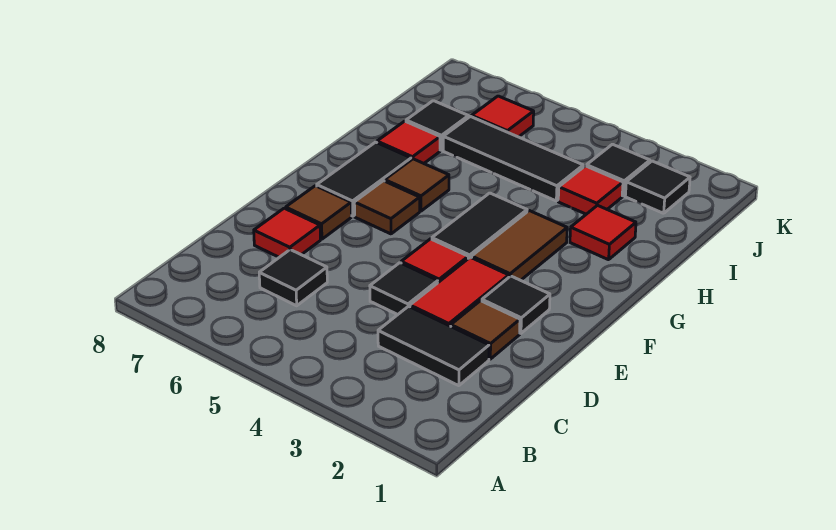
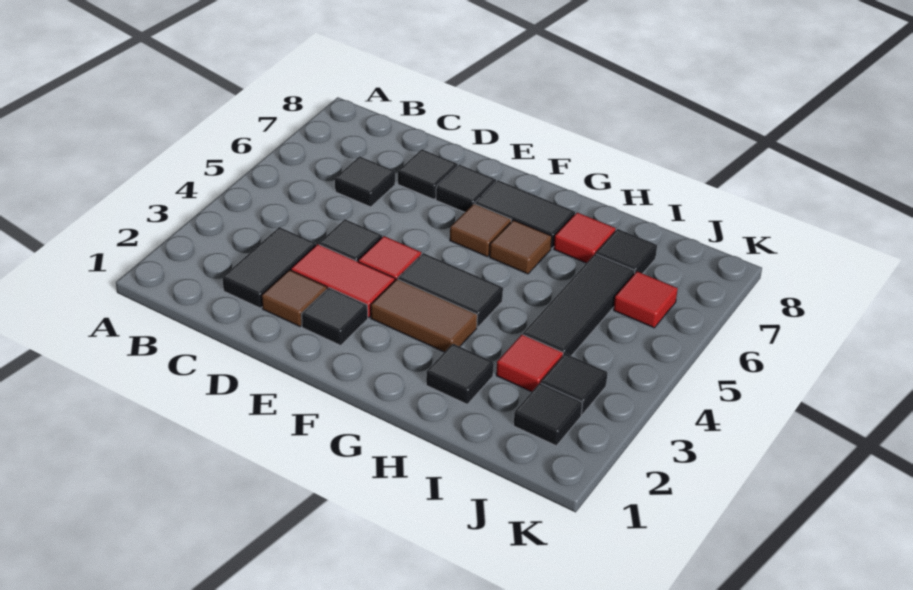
red tile D7 level 1 -> black tile D7 level 1
brown tile E7 level 1 -> black tile E7 level 1
red tile H2 level 1 -> black tile H2 level 1

